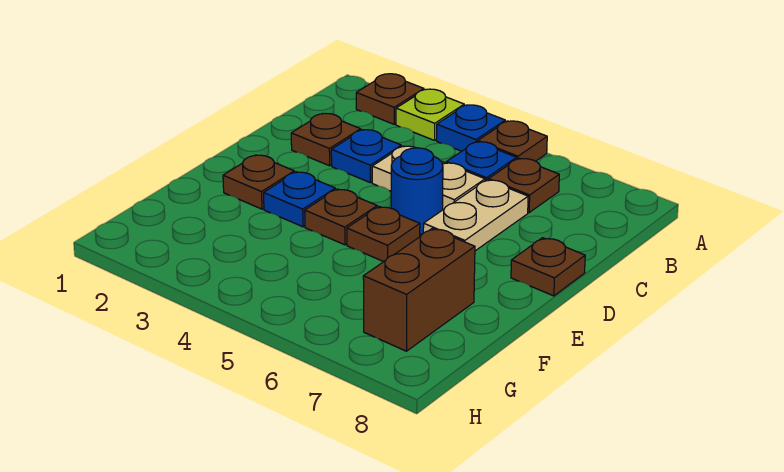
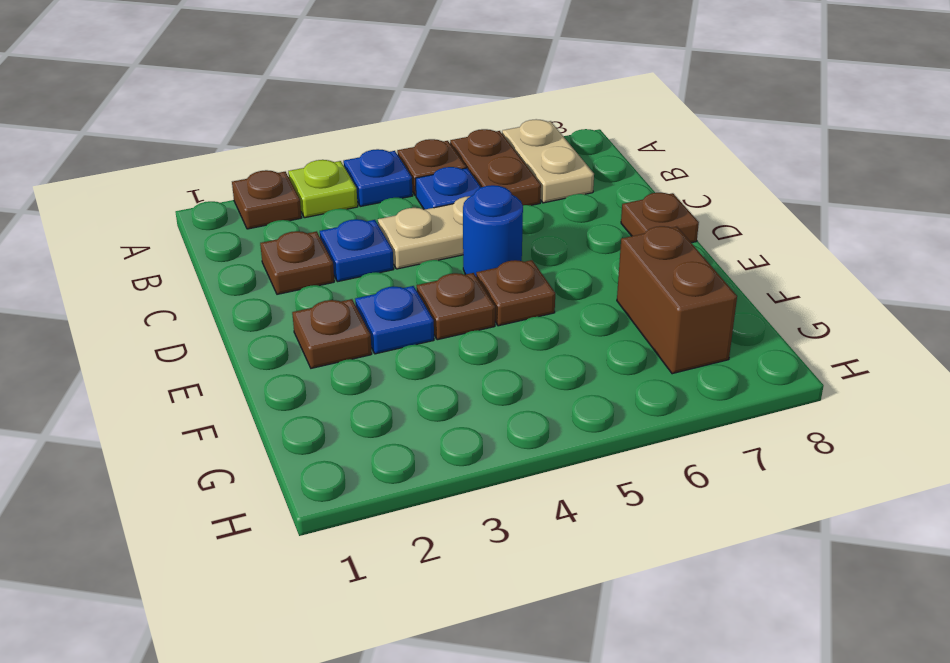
brown plate B6 level 1 -> brown plate A6:B6 level 1
tan plate C6:D6 level 1 -> tan plate A7:B7 level 1

